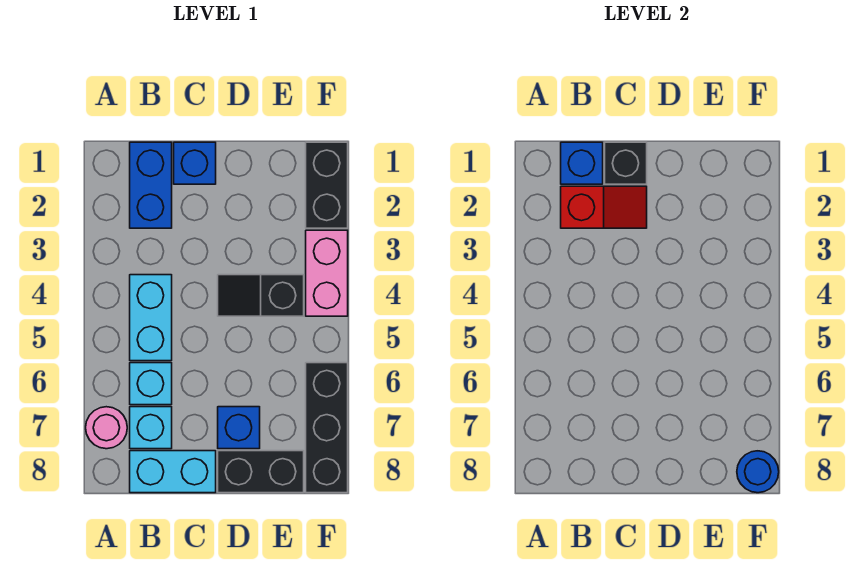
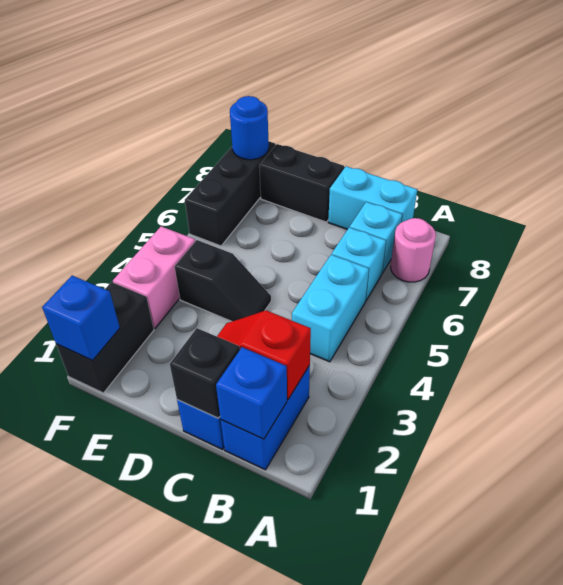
blue brick D7 level 1 -> blue brick F1 level 2

